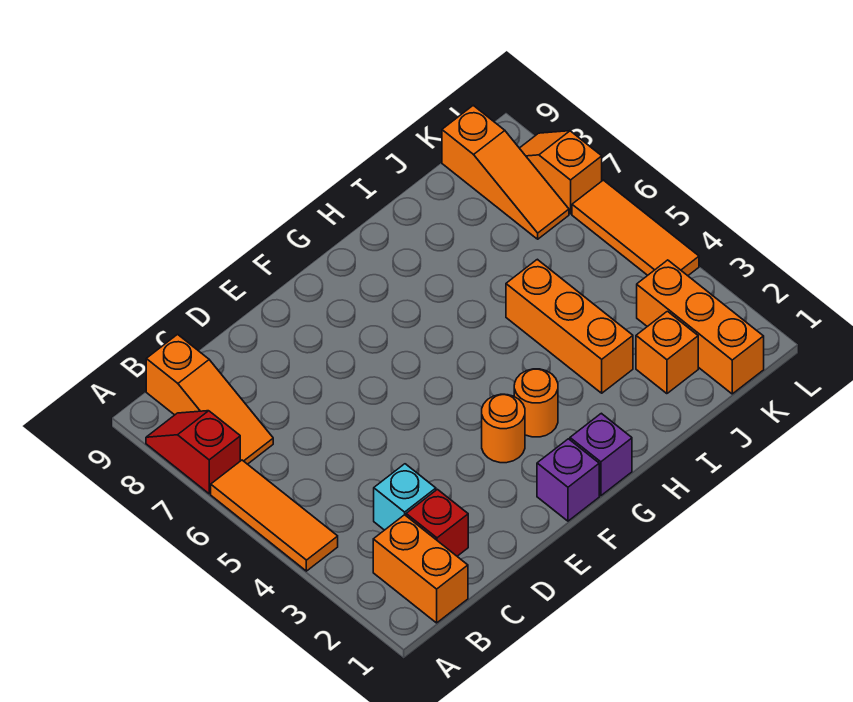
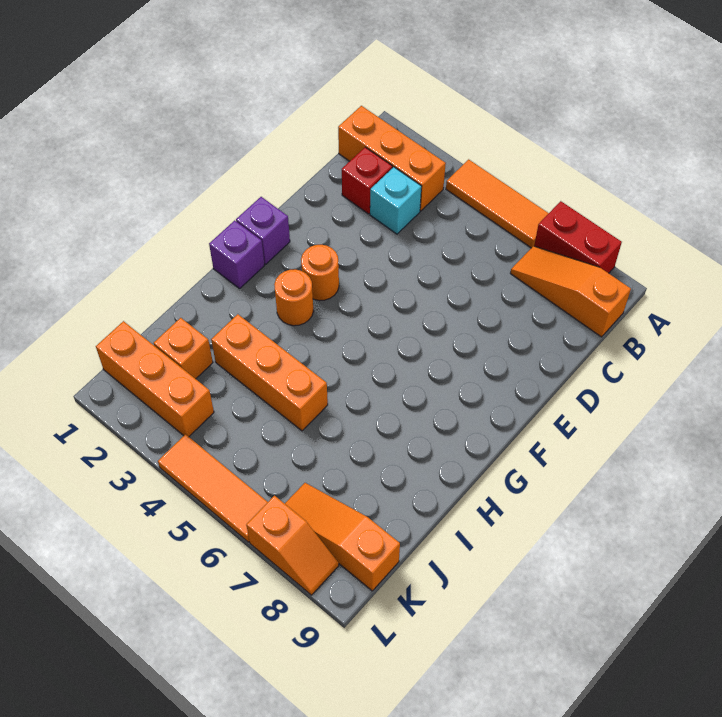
red slope A7:A8 level 1 top 7 -> red brick A7:A8 level 1
orange brick B1:B2 level 1 -> orange brick B1:B3 level 1

